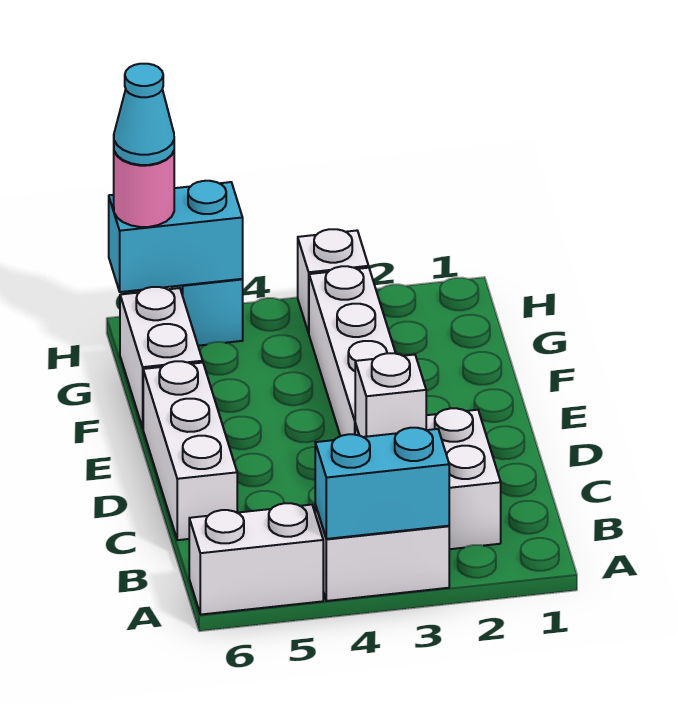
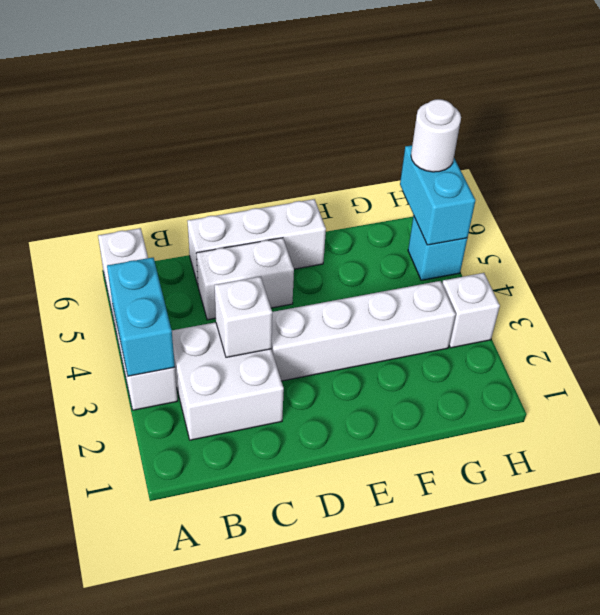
white brick F6:G6 level 1 -> white brick C5:D5 level 1
pink round brick H6 level 3 -> white round brick H6 level 3
cyan cone H6 level 4 -> none

